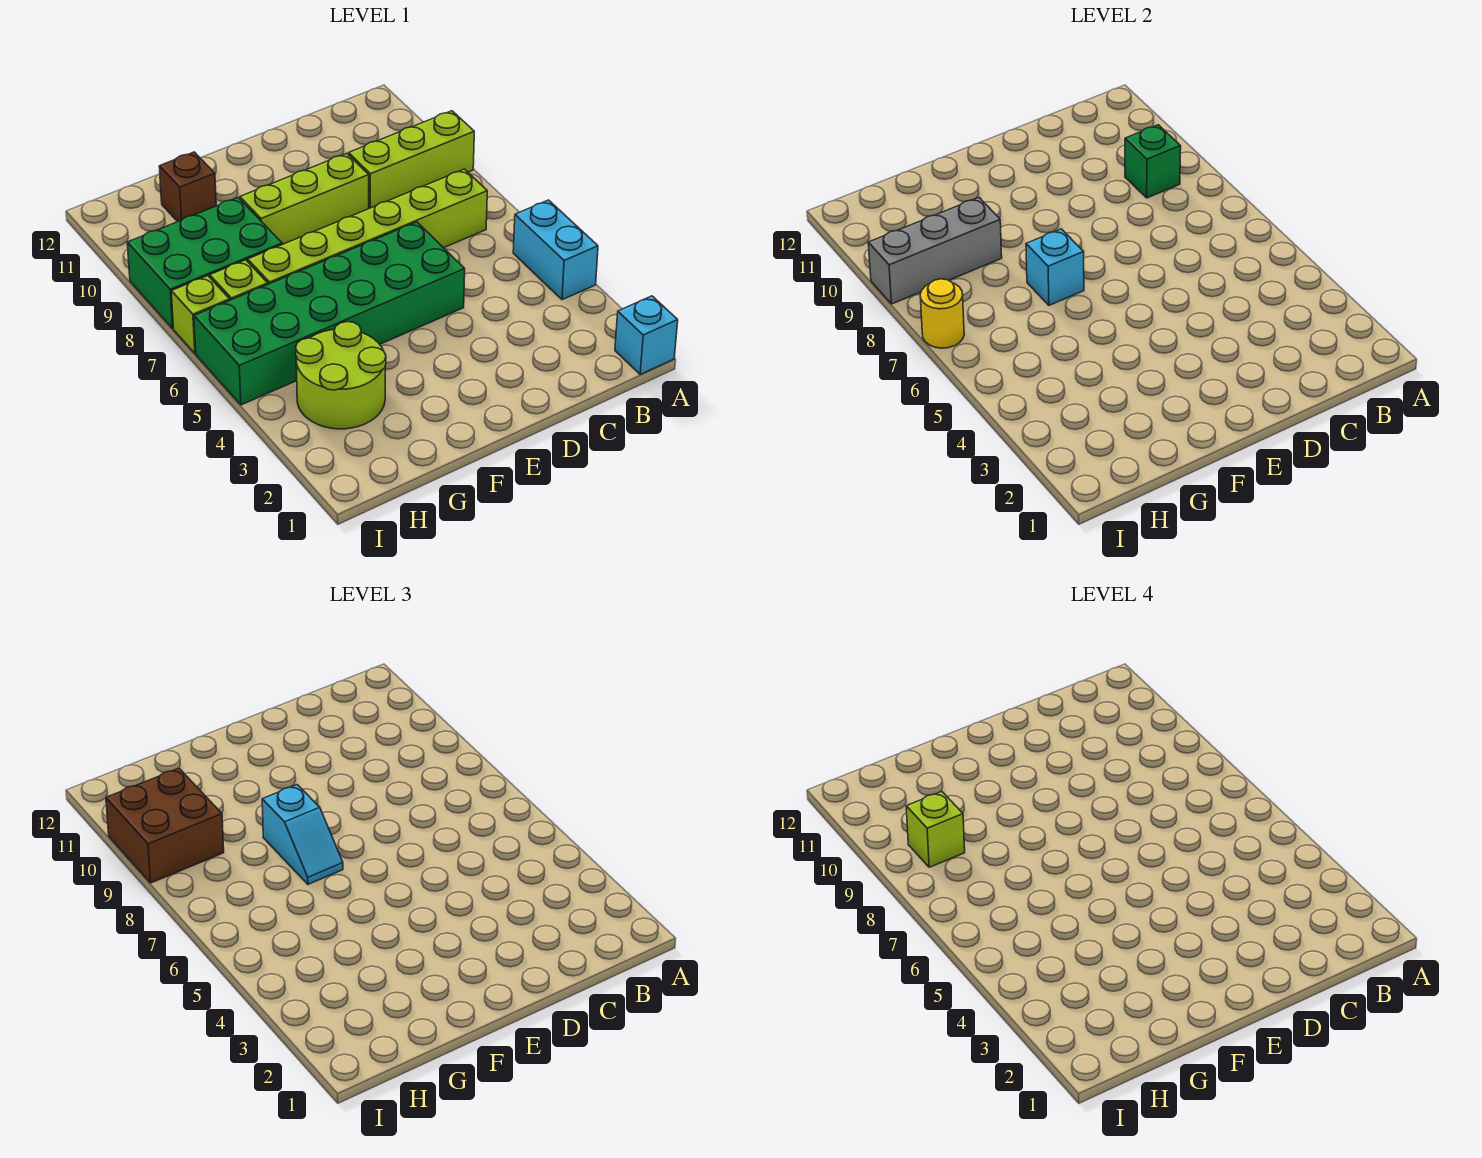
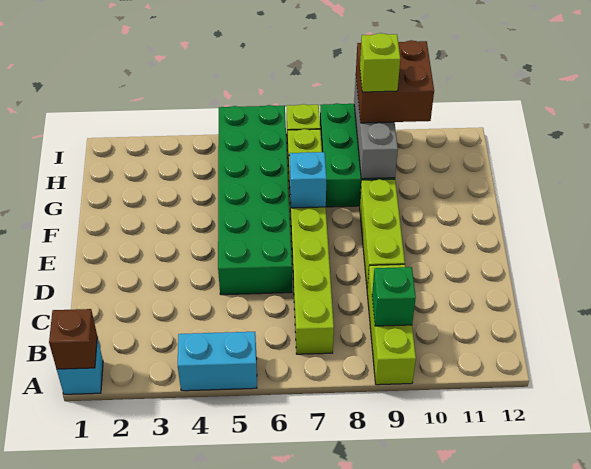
cyan slope F7:F8 level 3 top 8 -> none
lime round brick G3:H4 level 1 -> none
brown brick G11 level 1 -> brown brick A1 level 2
yellow round brick I7 level 2 -> none

